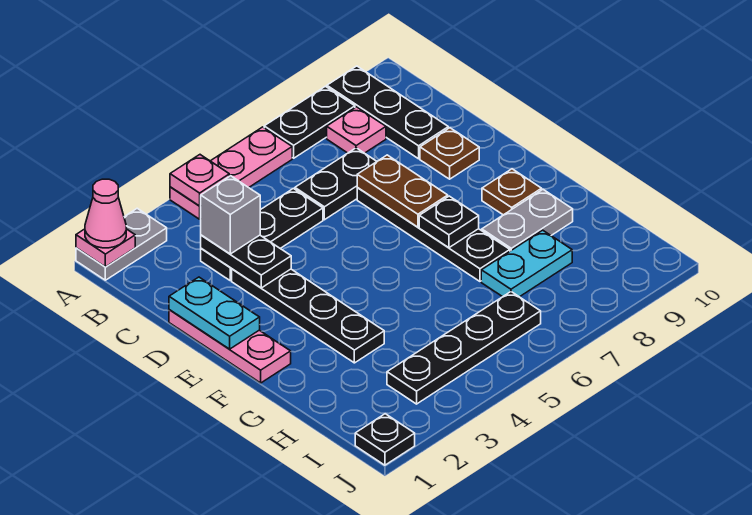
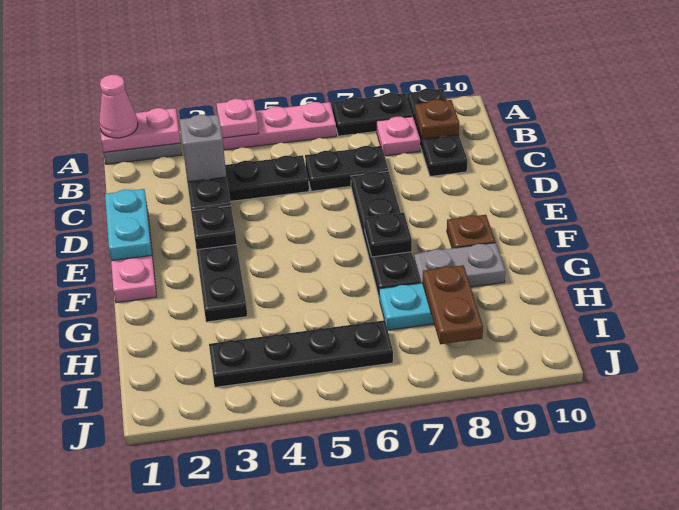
pink plate A1 level 2 -> pink plate A1:A2 level 2
brown plate D7:E7 level 2 -> brown plate H8:I8 level 2
brown plate D9 level 1 -> brown plate B9 level 2
black plate J1 level 1 -> black plate E3 level 2

